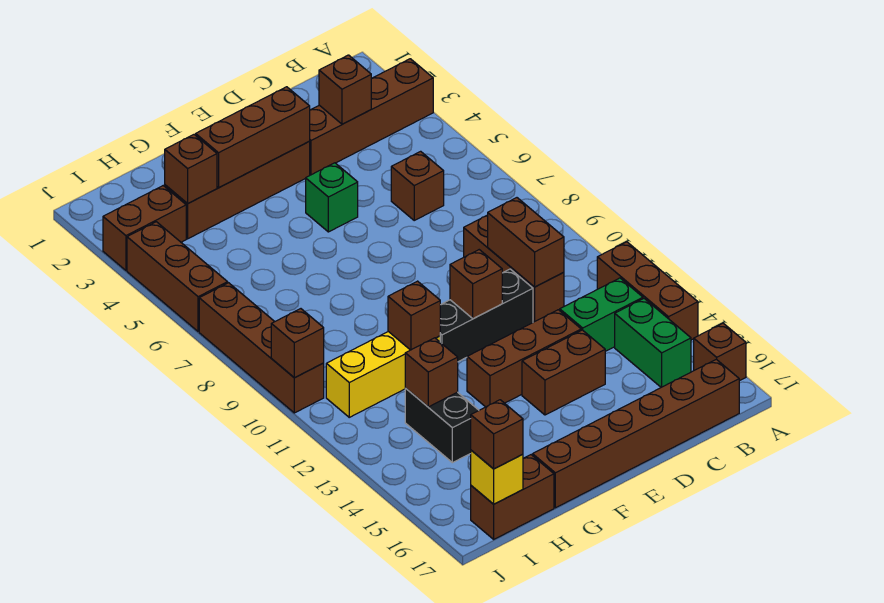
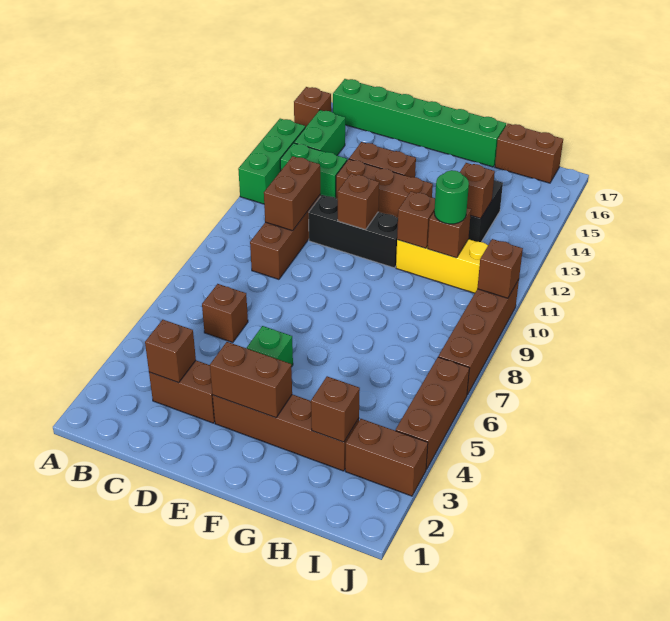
brown brick A3:D3 level 1 -> brown brick C3:D3 level 1
brown brick A12:A14 level 1 -> green brick A12:A14 level 1
brown brick B17:G17 level 1 -> green brick B17:G17 level 1
brown brick E3:G3 level 2 -> brown brick E3:F3 level 2
none -> green round brick H11 level 3
yellow brick I17 level 2 -> none
brown brick I17 level 3 -> brown brick H11 level 2

